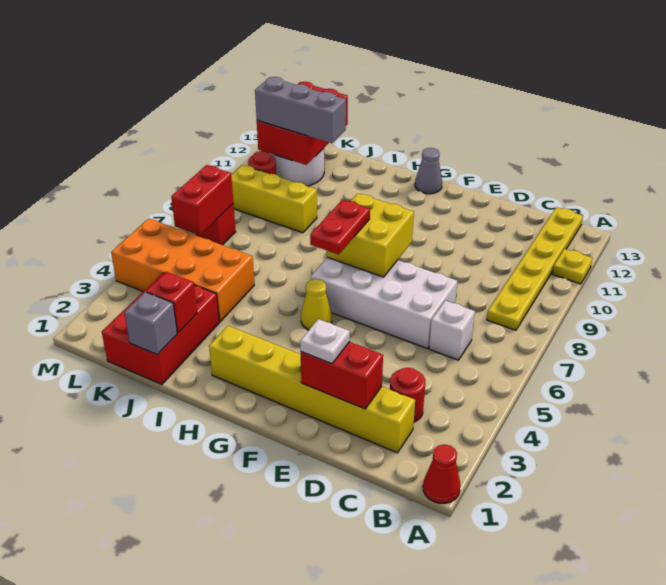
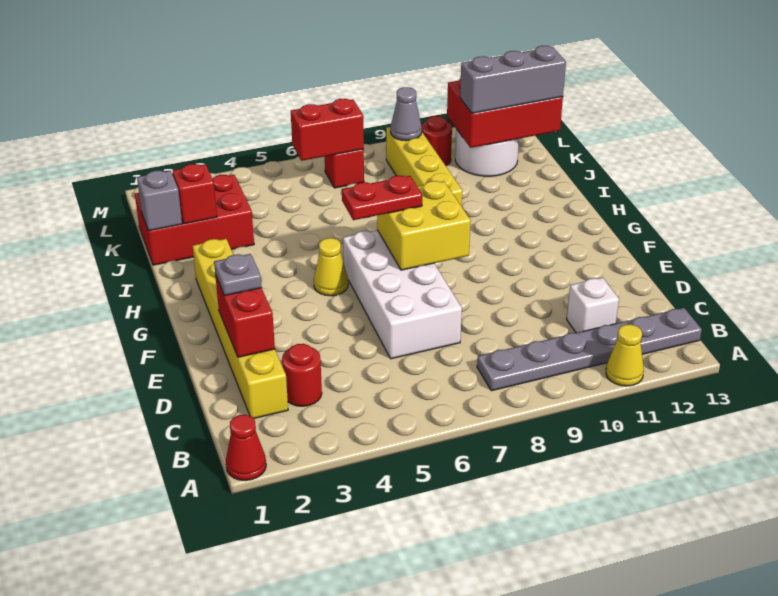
yellow plate A11 level 1 -> yellow cone A11 level 1
yellow plate B8:B13 level 1 -> grey plate B8:B13 level 1
white brick C6 level 1 -> white brick C11 level 1
white plate E2 level 3 -> grey plate E2 level 3
grey cone G13 level 1 -> grey cone L9 level 2
orange brick J4:M5 level 1 -> none
yellow brick J9:L9 level 1 -> yellow brick I9:L9 level 1
grey brick J11:L11 level 3 -> grey brick K11:K13 level 3

